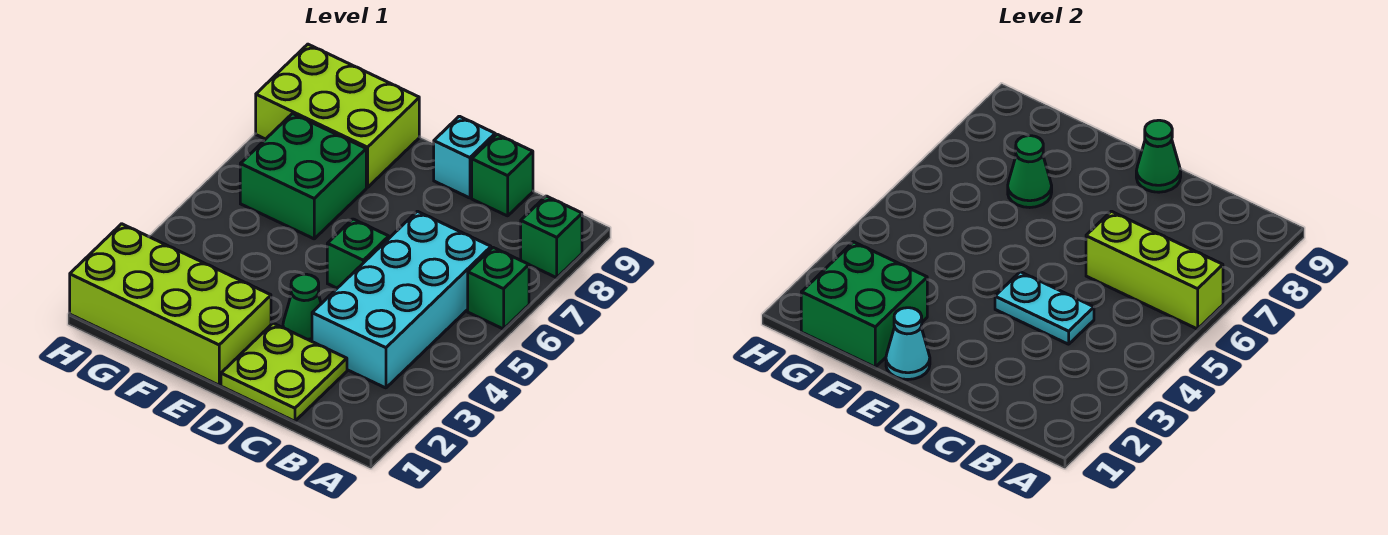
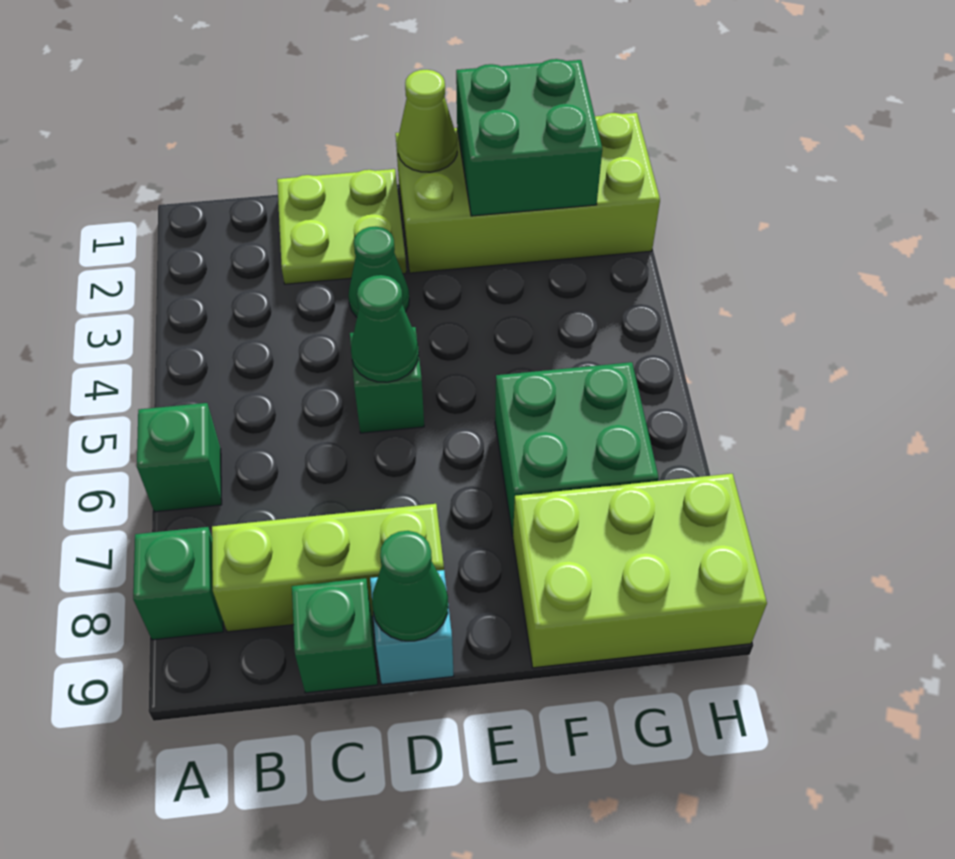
lime brick A6:C6 level 2 -> lime brick B8:D8 level 1
cyan brick B3:C6 level 1 -> none
cyan plate C4:D4 level 2 -> none
cyan cone E1 level 2 -> lime cone E1 level 2
green cone F7 level 2 -> green cone D5 level 2

